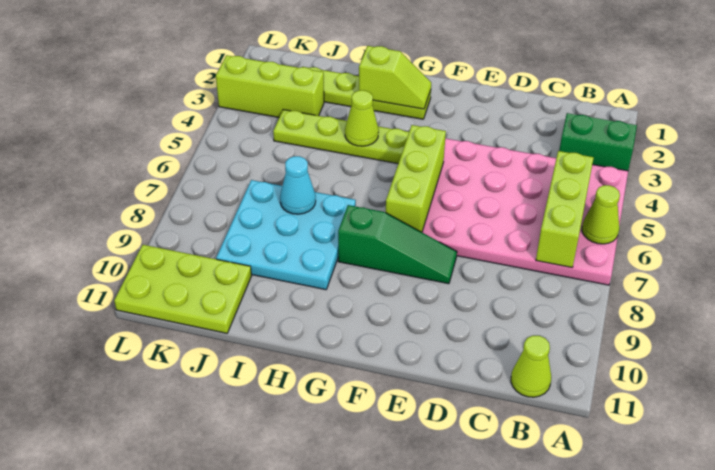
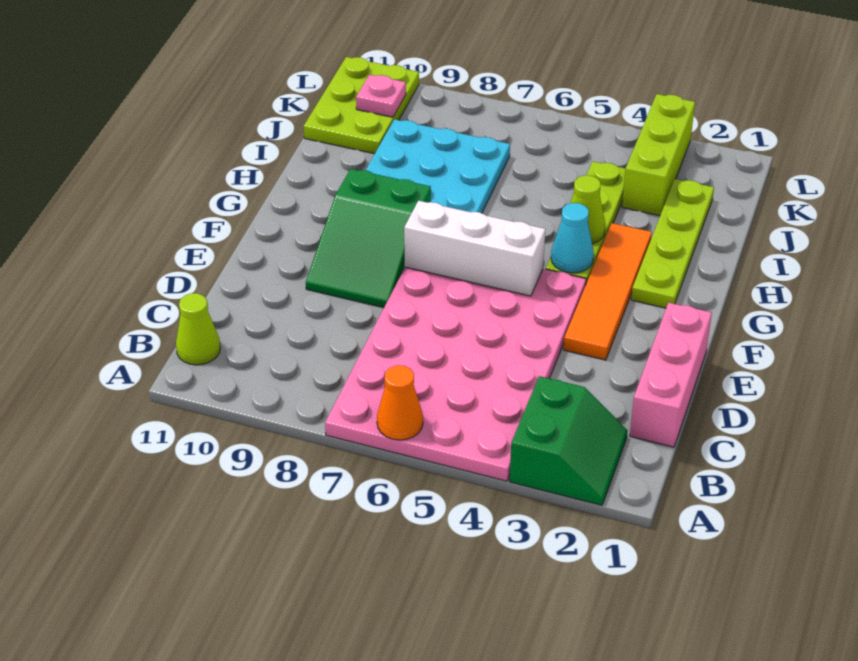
lime cone A6 level 2 -> orange cone A6 level 2
lime brick B5:B7 level 2 -> none
none -> pink brick C1:E1 level 1
none -> orange tile E3:H3 level 1
green slope E8:G8 level 1 top G -> green slope E8:G9 level 1 top G
lime brick F5:F7 level 2 -> white brick F5:F7 level 2
lime slope G2:H2 level 2 top H -> none
cyan cone I7 level 2 -> cyan cone G4 level 2
none -> pink plate K10 level 2

